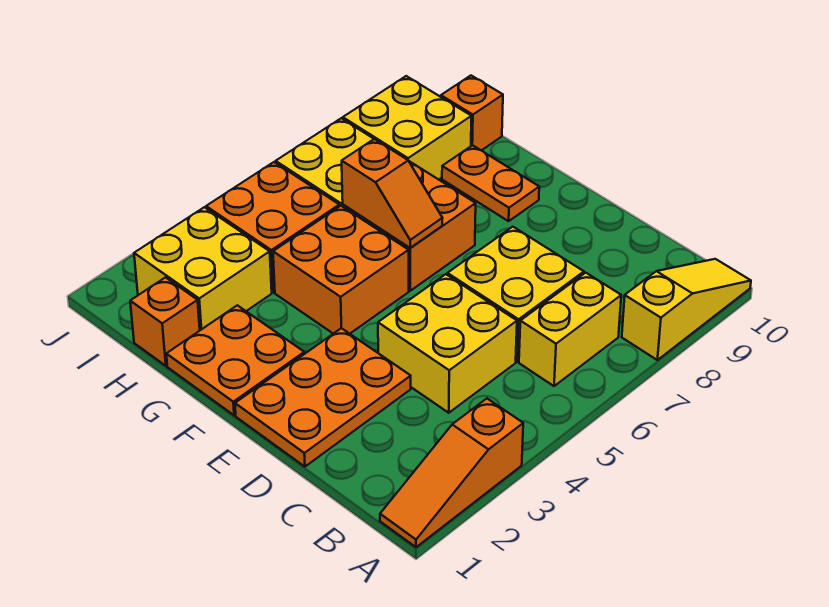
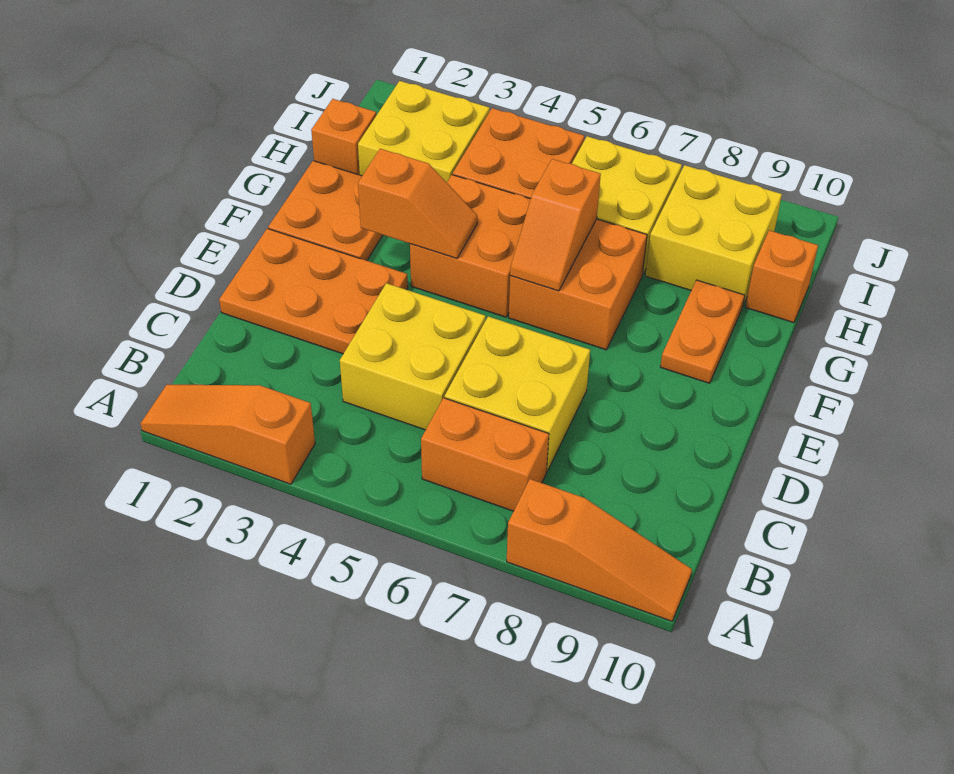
yellow slope A8:A10 level 1 top 8 -> orange slope A8:A10 level 1 top 8
yellow brick B6:B7 level 1 -> orange brick B6:B7 level 1
none -> orange slope F3:F4 level 2 top 3

